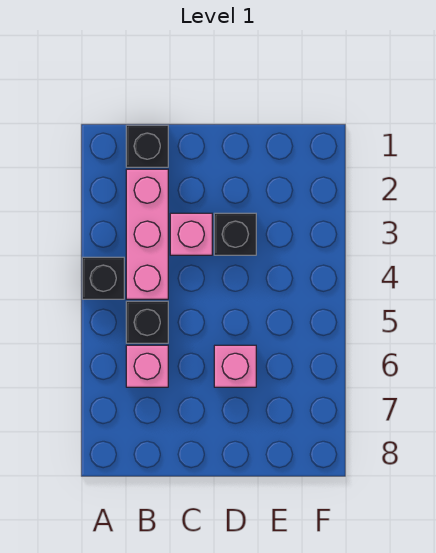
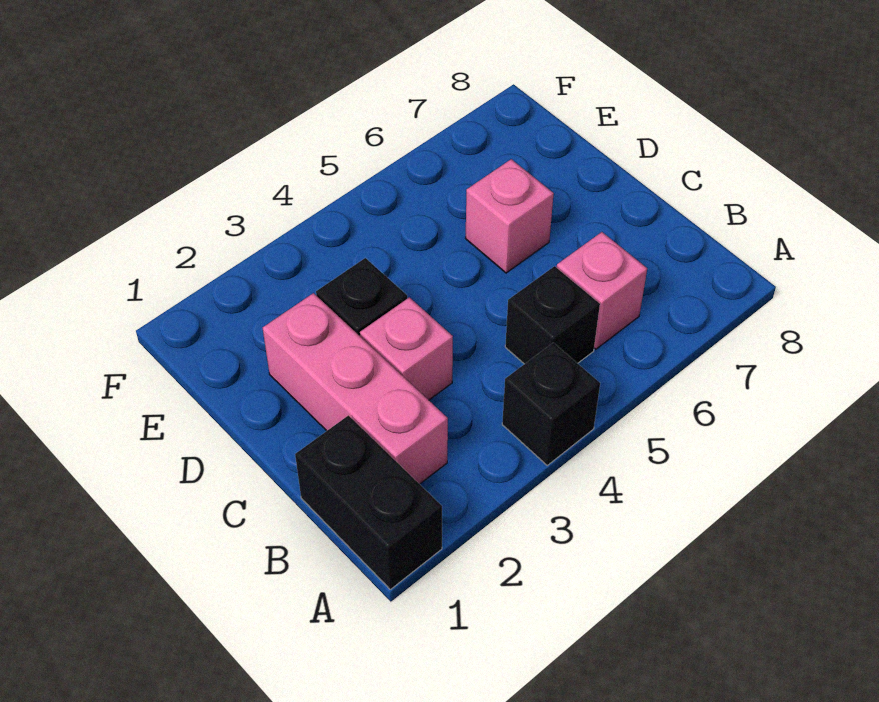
black brick B1 level 1 -> black brick A1:B1 level 1
pink brick B2:B4 level 1 -> pink brick B2:D2 level 1

